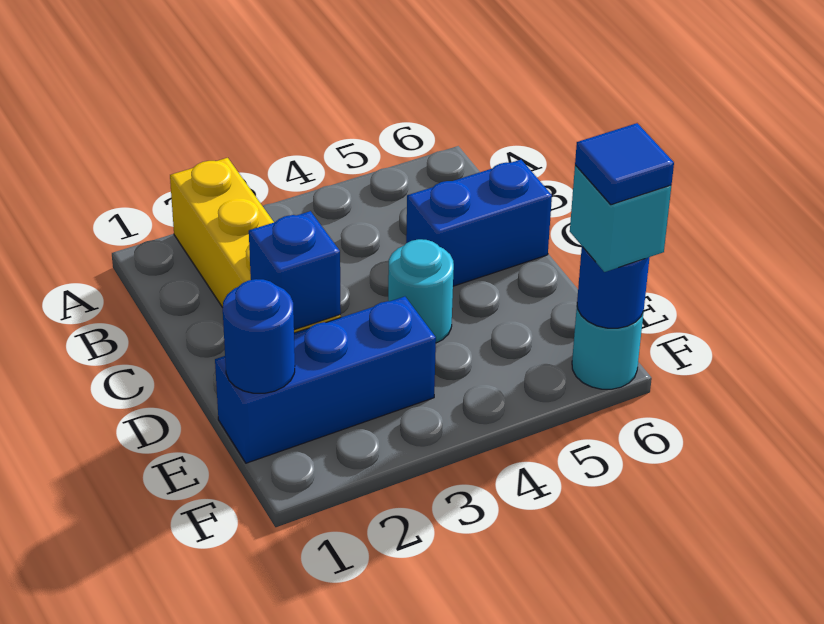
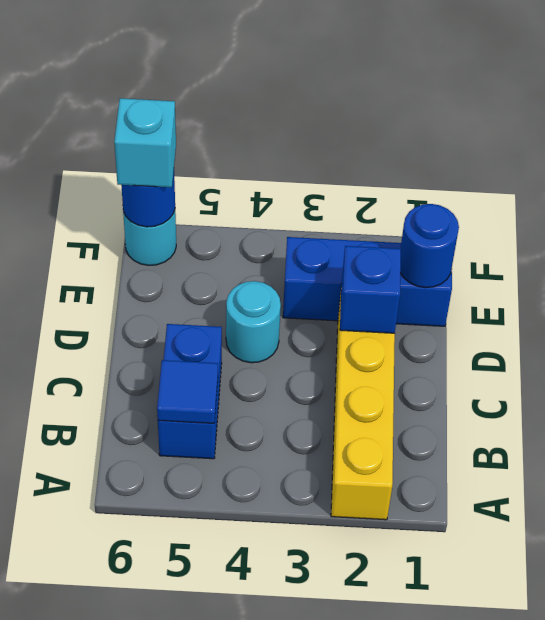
blue brick C5:C6 level 1 -> blue brick B5:C5 level 1
blue tile F6 level 4 -> blue tile B5 level 2

